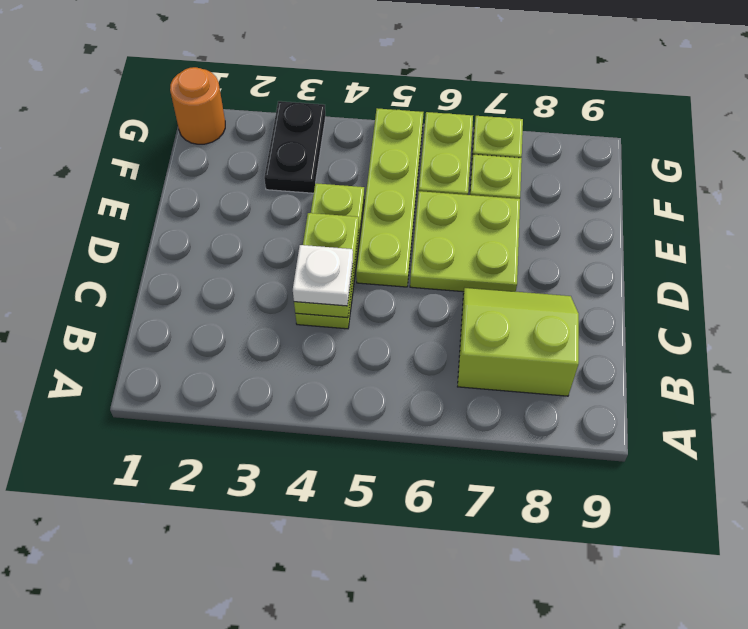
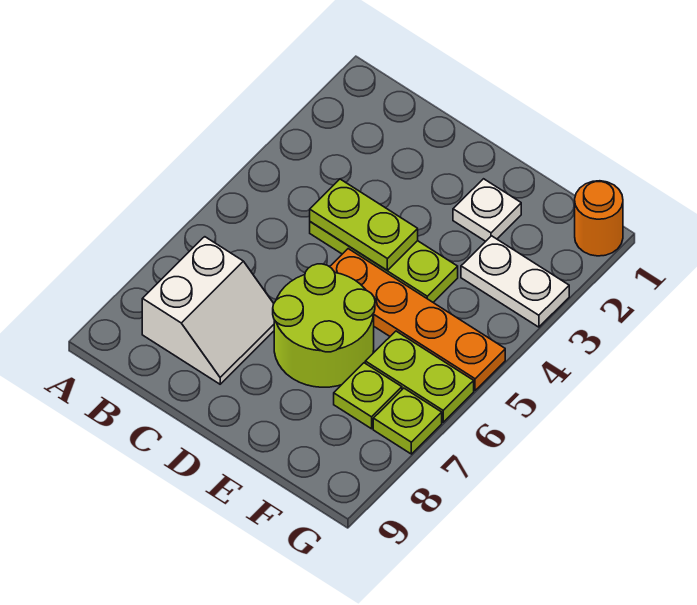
lime slope B7:C8 level 1 top B -> white slope B7:C8 level 1 top B
white plate C4 level 3 -> white plate E2 level 1
lime plate D5:G5 level 1 -> orange plate D5:G5 level 1
lime plate D6:E7 level 1 -> lime round brick D6:E7 level 1
black plate F3:G3 level 1 -> white plate F3:G3 level 1

